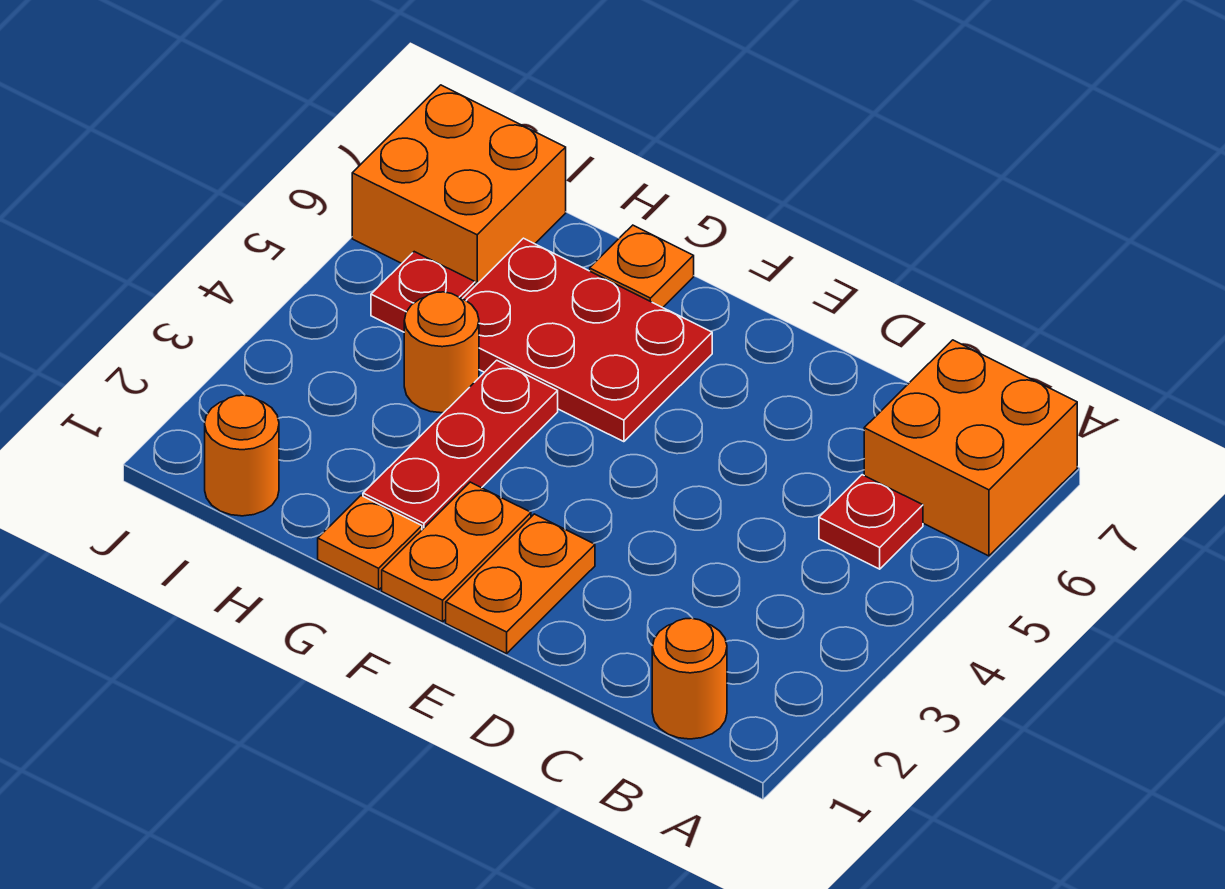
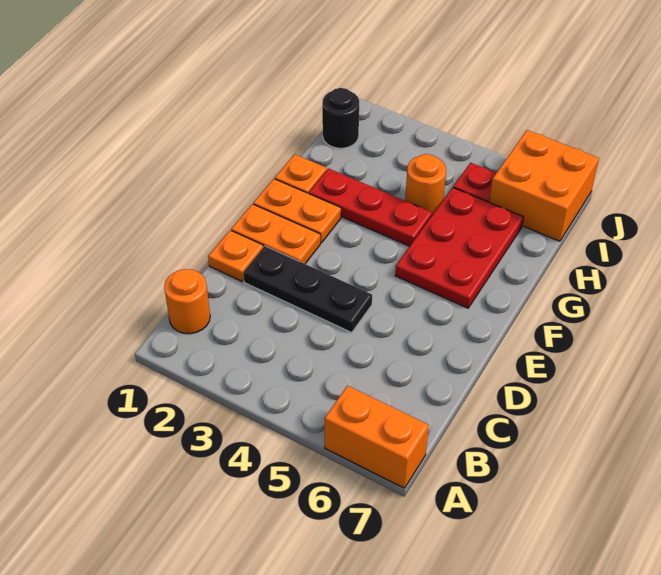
orange brick A6:B7 level 1 -> orange brick A6:A7 level 1
red plate B5 level 1 -> none
none -> black plate D2:D4 level 1
orange plate G7 level 1 -> orange plate D1 level 1
orange round brick I1 level 1 -> black round brick I1 level 1

